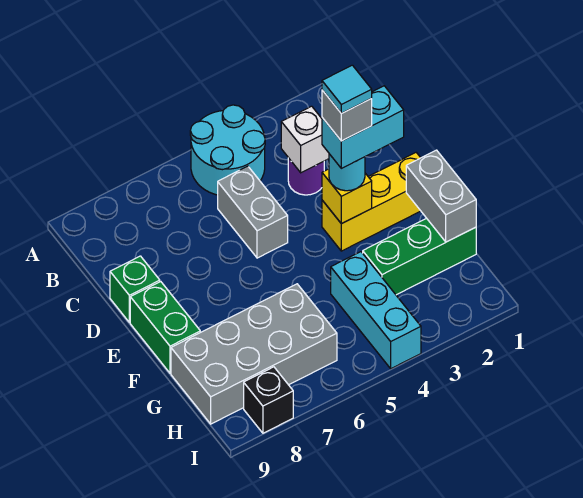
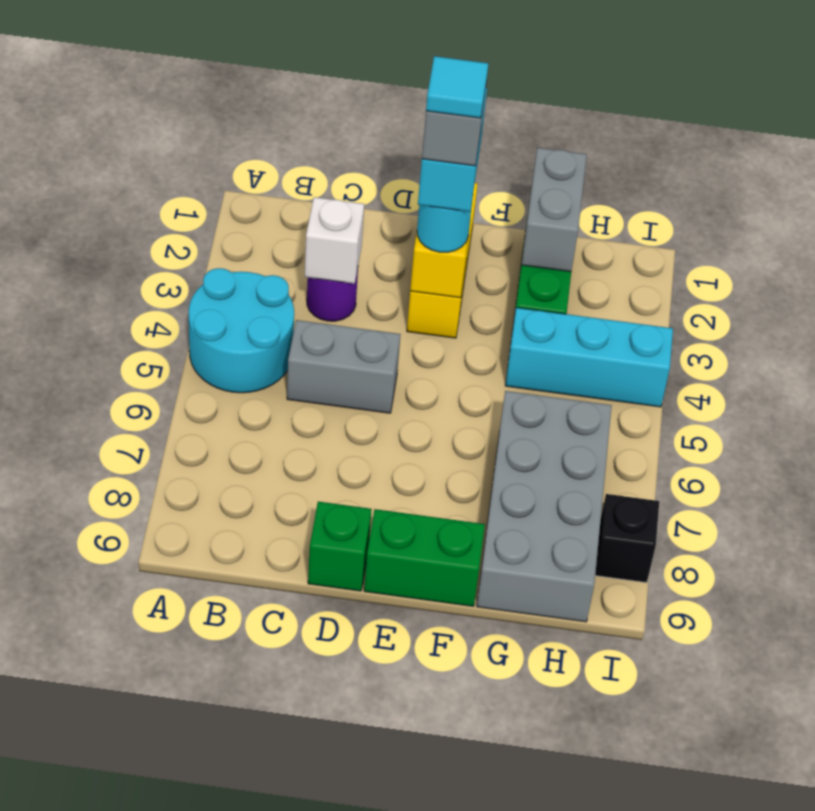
grey brick F1:G1 level 2 -> grey brick G1:G2 level 2

